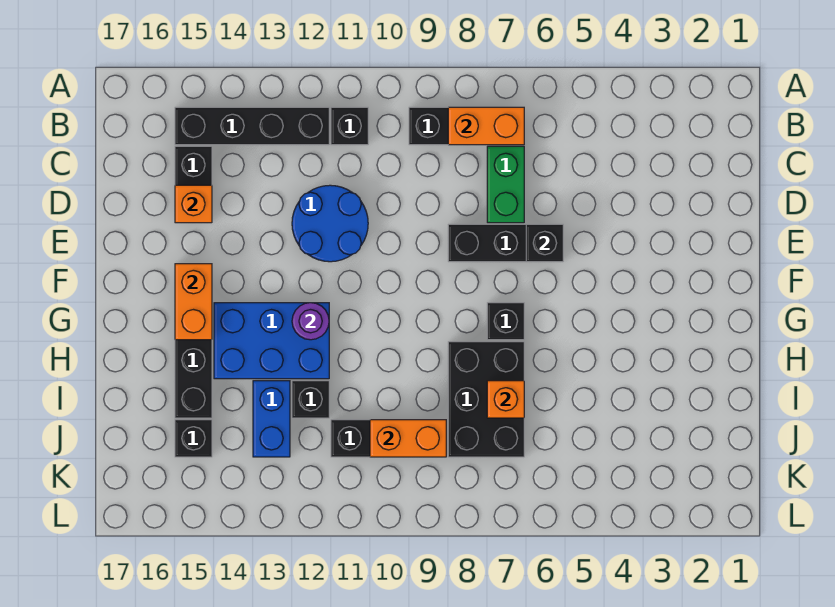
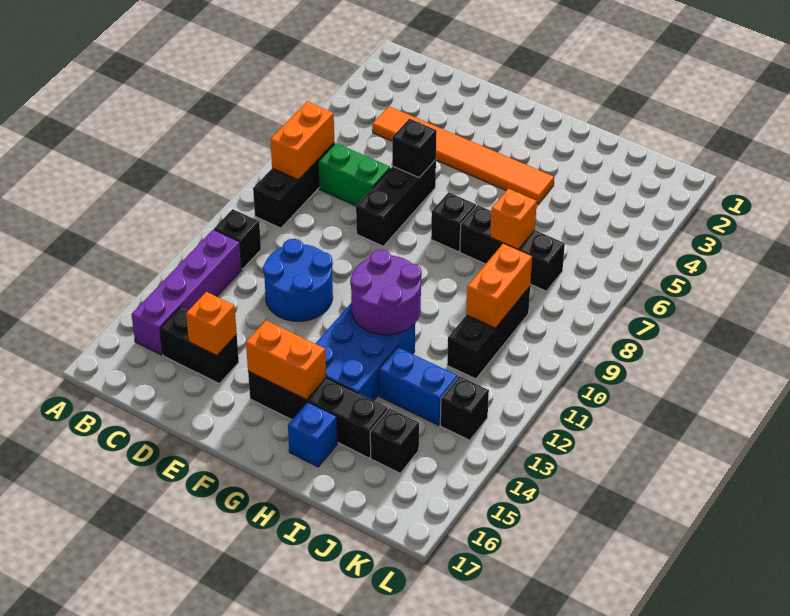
black brick B12:B15 level 1 -> purple brick B12:B15 level 1
none -> orange tile C4:H4 level 1
purple round brick G12 level 2 -> purple round brick G11:H12 level 2
black brick H7:J8 level 1 -> black brick H7:J7 level 1
none -> blue brick H16 level 1
black brick I12 level 1 -> black brick K13 level 1

